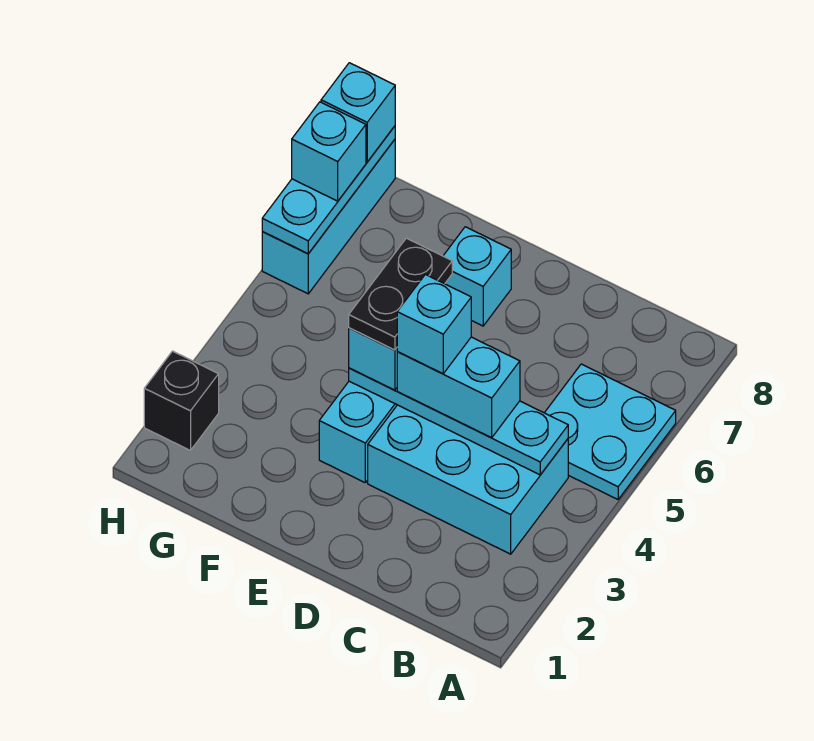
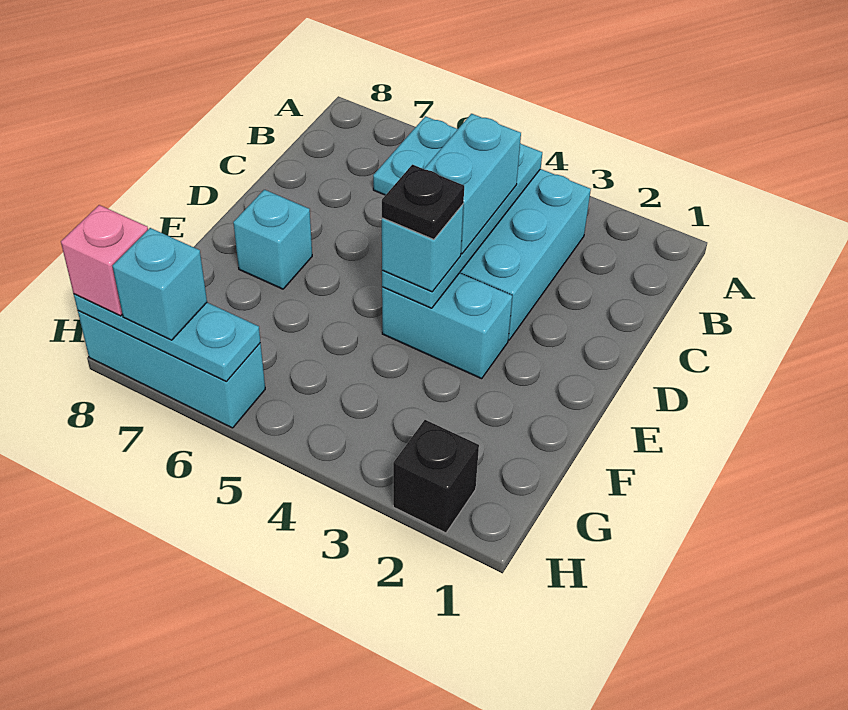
cyan brick D4 level 4 -> none
black plate E4:E5 level 4 -> black plate E4 level 4
cyan brick H8 level 3 -> pink brick H8 level 3

